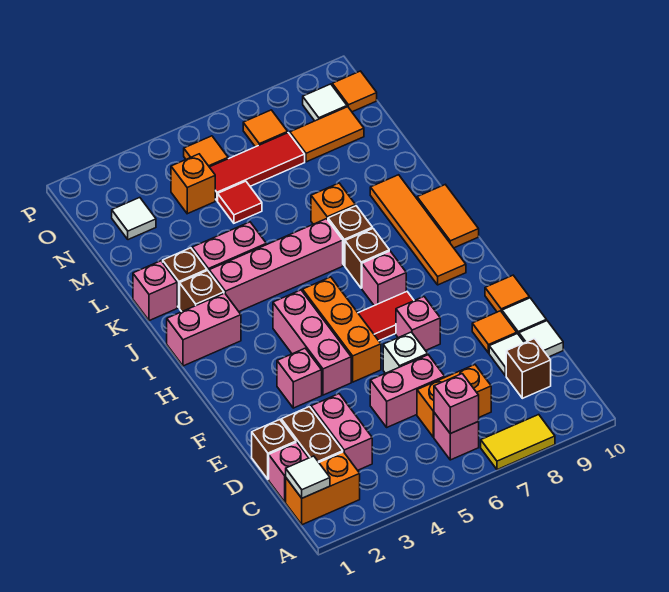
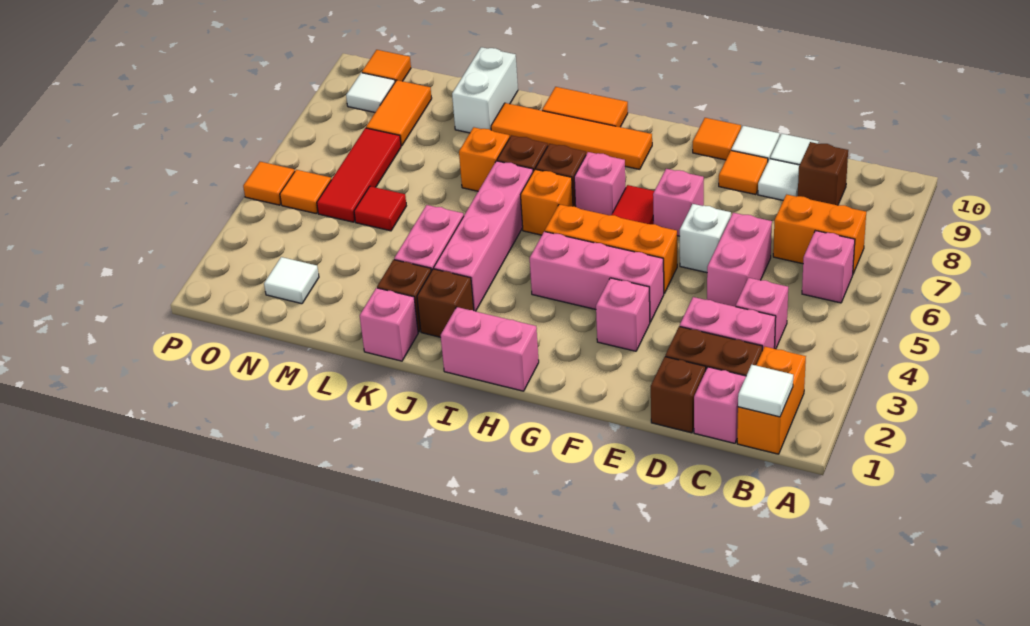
yellow tile A7:A8 level 1 -> none
pink brick B6 level 2 -> pink brick C4 level 1
orange brick C6:C7 level 1 -> orange brick B7:C7 level 1
pink brick I1:I2 level 1 -> pink brick H1:I1 level 1
none -> white brick L9:L10 level 1
orange brick N4 level 1 -> orange brick I6 level 1
orange tile O7 level 1 -> orange tile P5 level 1

